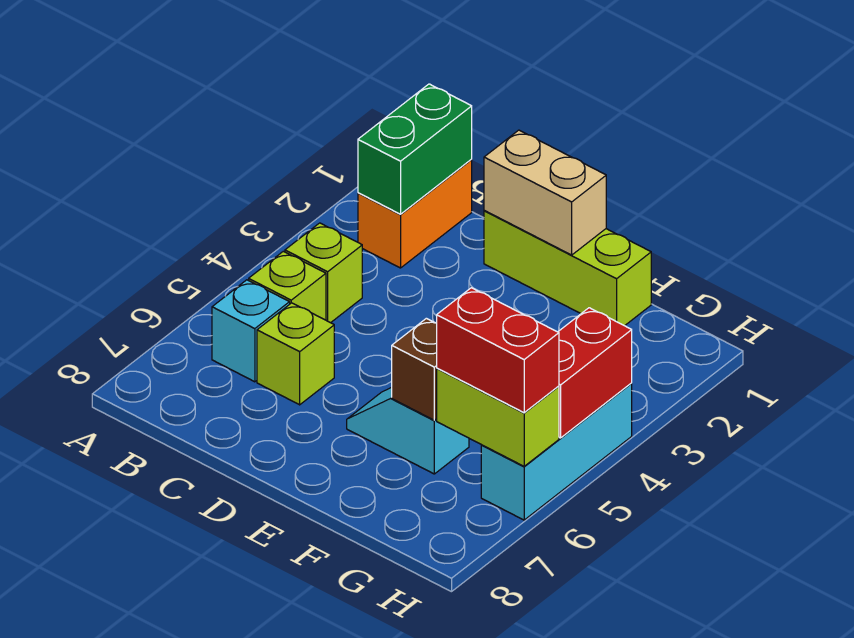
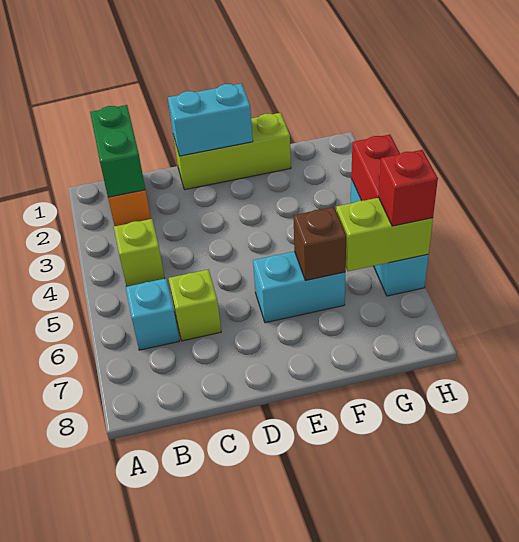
lime brick B5 level 1 -> none
tan brick D1:E1 level 2 -> cyan brick D1:E1 level 2
cyan slope E6:F6 level 1 top F -> cyan brick E6:F6 level 1
red brick G6:H6 level 3 -> red brick H6 level 3

